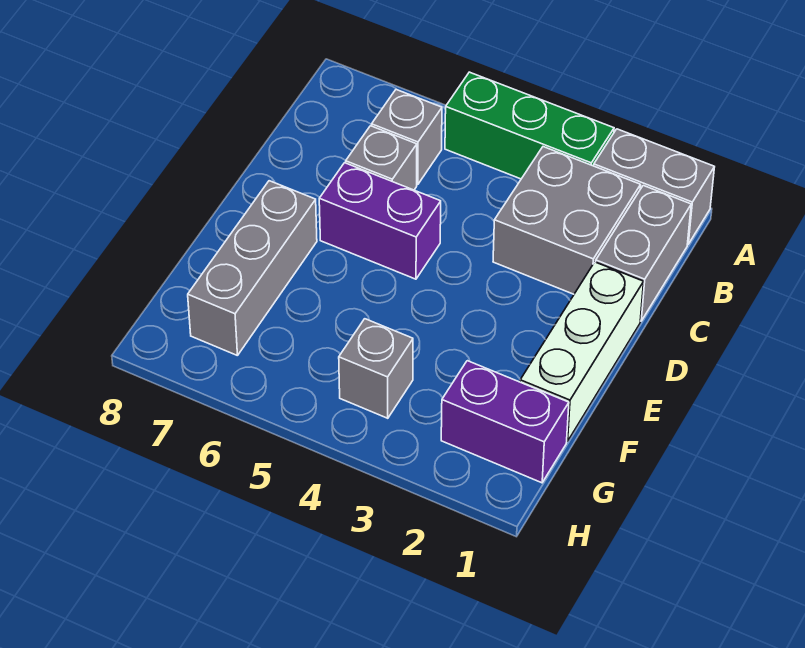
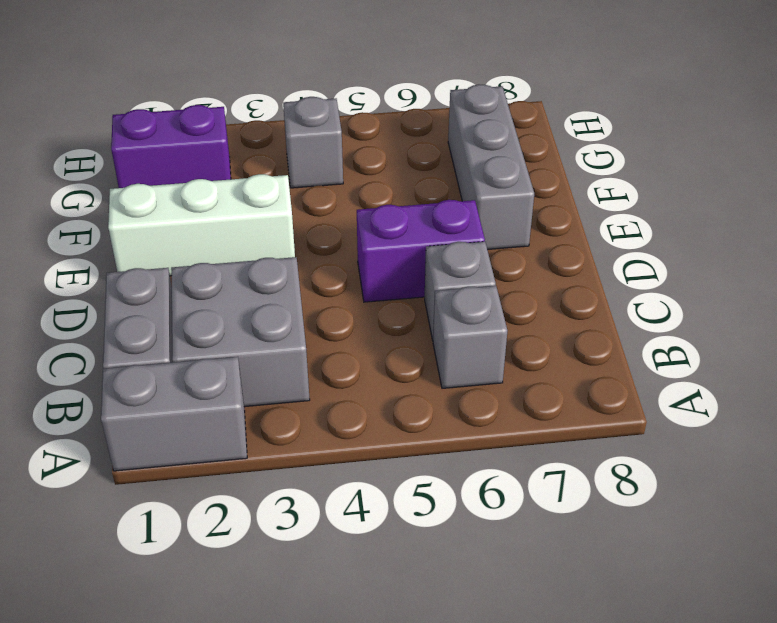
green brick A3:A5 level 1 -> none
white brick D1:F1 level 1 -> white brick E1:E3 level 1

